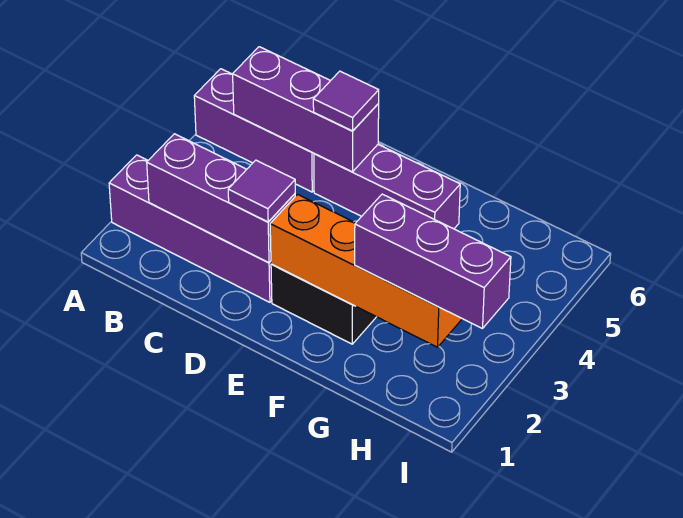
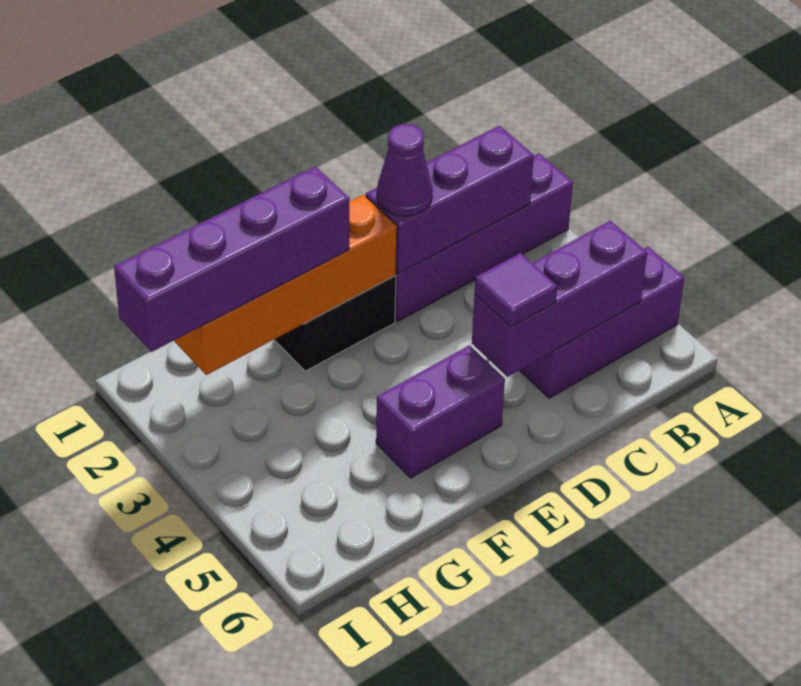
purple tile D2 level 3 -> purple cone D2 level 3
purple brick D5:F5 level 1 -> purple brick E5:F5 level 1
purple brick G2:I2 level 3 -> purple brick F2:I2 level 3

